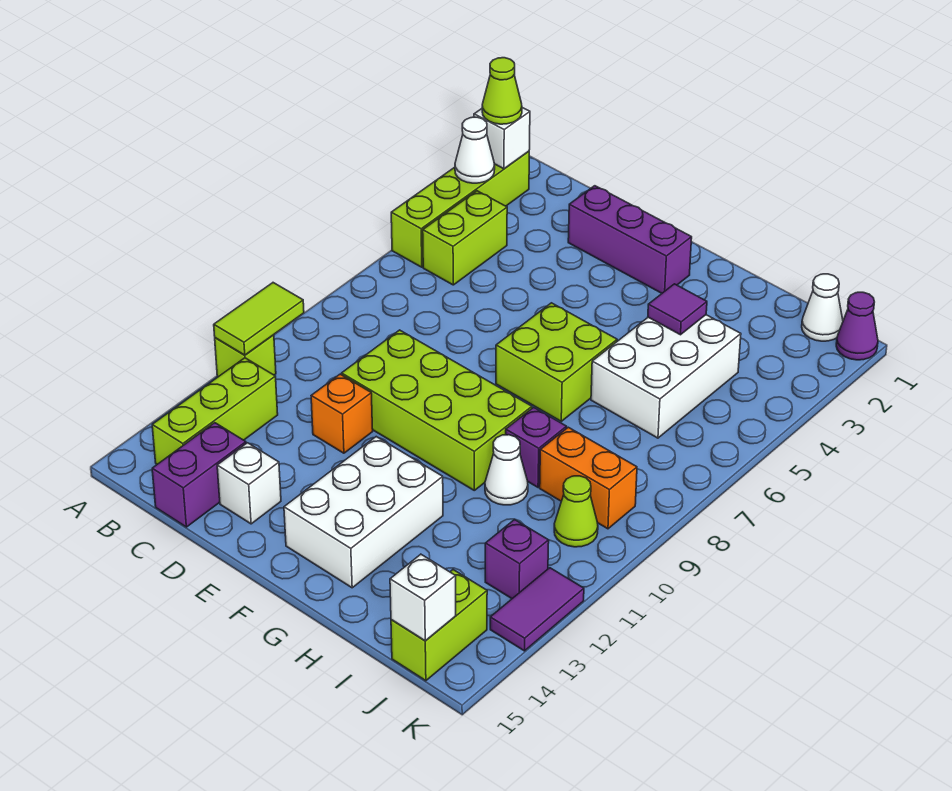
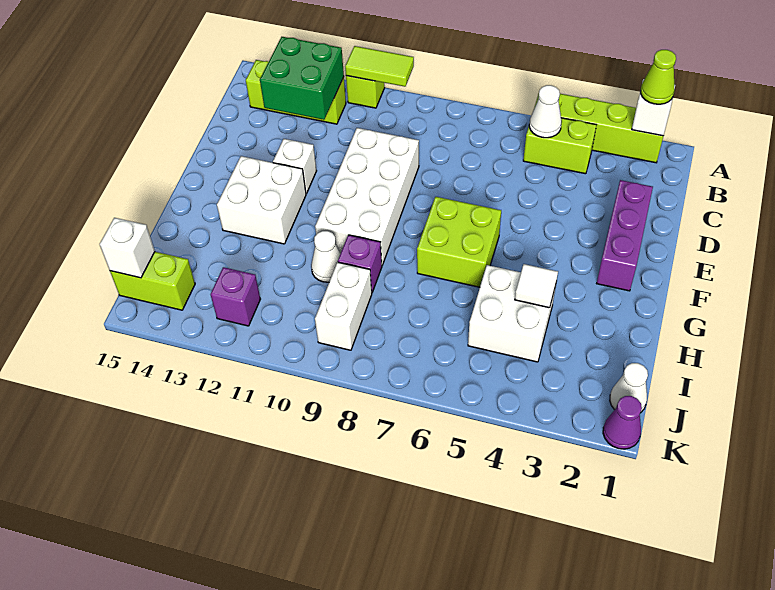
white cone A3 level 2 -> white cone B5 level 2
none -> green brick B12:C13 level 2
purple brick C14:C15 level 1 -> none
lime brick D9:G10 level 1 -> white brick D9:G10 level 1
orange brick D11 level 1 -> none
white brick D14 level 1 -> white brick E12 level 1
white brick F12:G14 level 1 -> white brick F12:G13 level 1
white brick H4:I6 level 1 -> white brick H4:I5 level 1
purple tile H4 level 2 -> white tile H4 level 2
orange brick I9:J9 level 1 -> white brick I9:J9 level 1
lime cone J10 level 1 -> none
purple tile K12:K13 level 1 -> none

